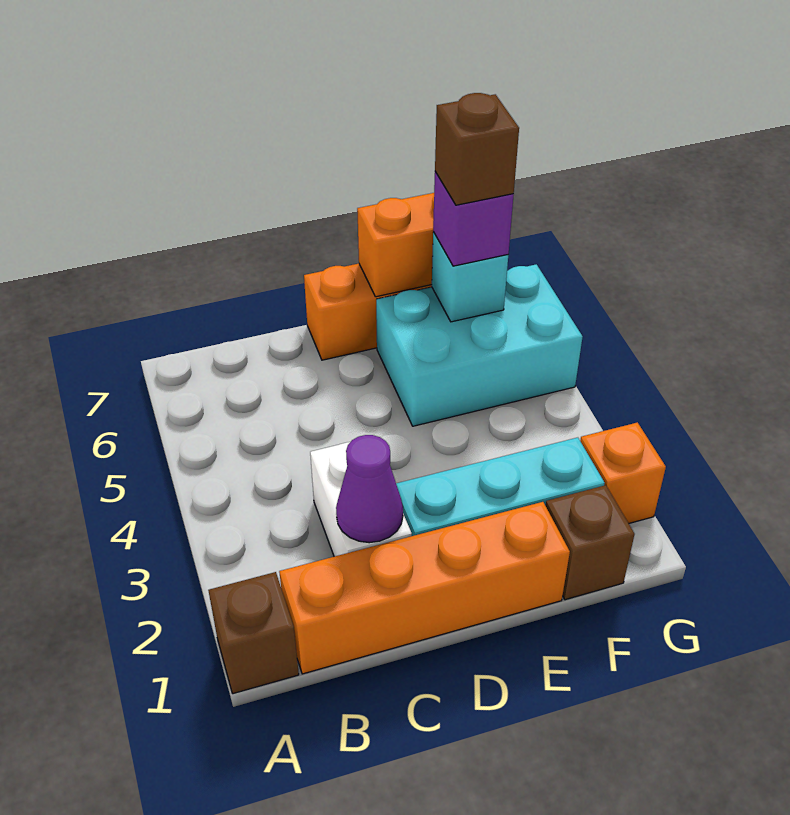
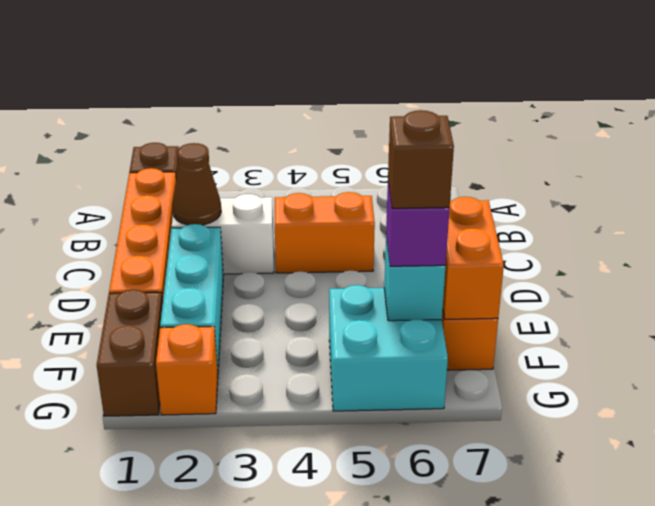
purple cone C2 level 2 -> brown cone C2 level 2
none -> orange brick C4:C5 level 1
cyan brick E5:G6 level 1 -> cyan brick F5:G6 level 1
brown brick F1 level 1 -> brown brick F1:G1 level 1

